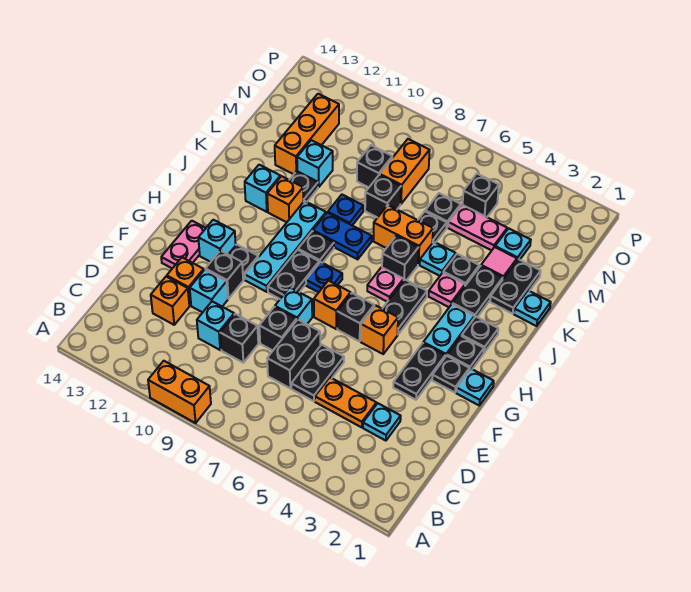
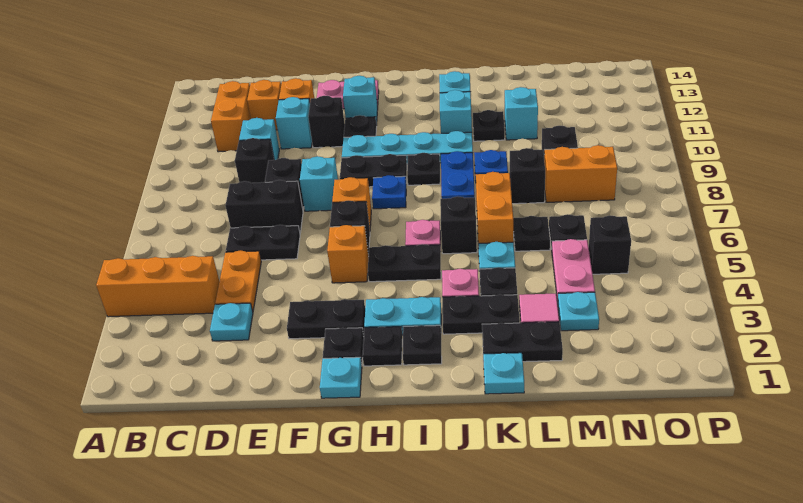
orange brick A9:A10 level 1 -> orange brick C11:C12 level 1
orange brick J11 level 1 -> cyan brick J11 level 1
orange brick L12:N12 level 1 -> orange brick A4:C4 level 1

